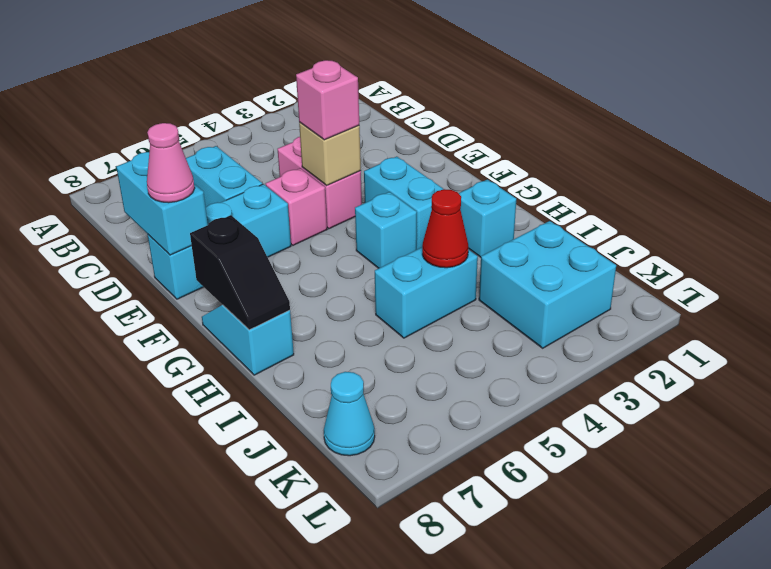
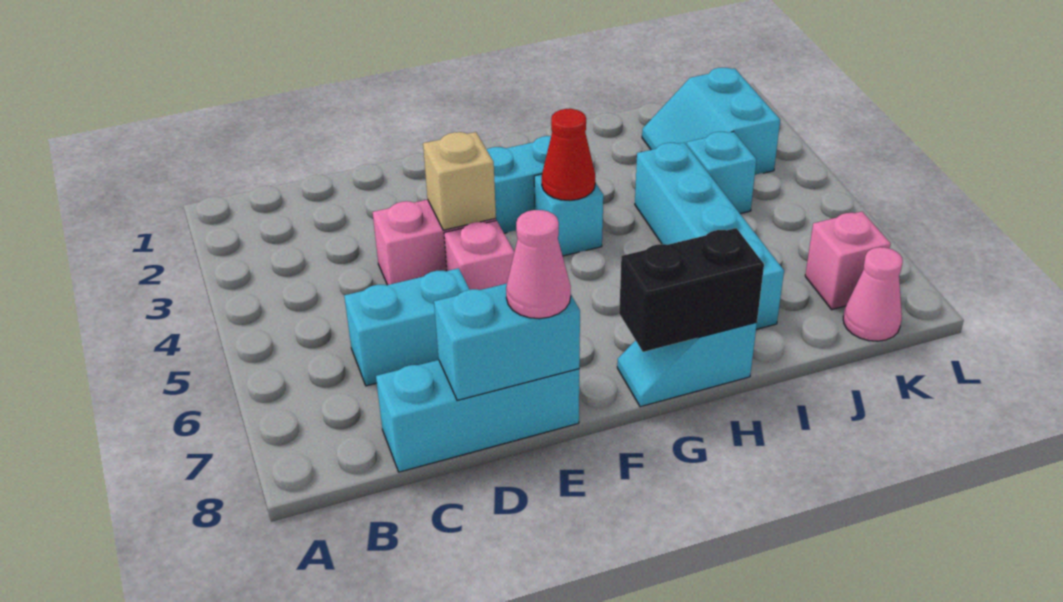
pink brick E4 level 3 -> pink brick K7 level 1
cyan brick E6:E8 level 1 -> cyan brick C8:E8 level 1
black slope G8:H8 level 2 top G -> black brick G8:H8 level 2
cyan brick H2 level 1 -> cyan brick J4 level 1
cyan brick I4:I5 level 1 -> cyan brick I4:I7 level 1
red cone I4 level 2 -> red cone G4 level 2
cyan brick J2:K3 level 1 -> cyan slope J2:K3 level 1 top K
cyan cone K8 level 1 -> pink cone K8 level 1

